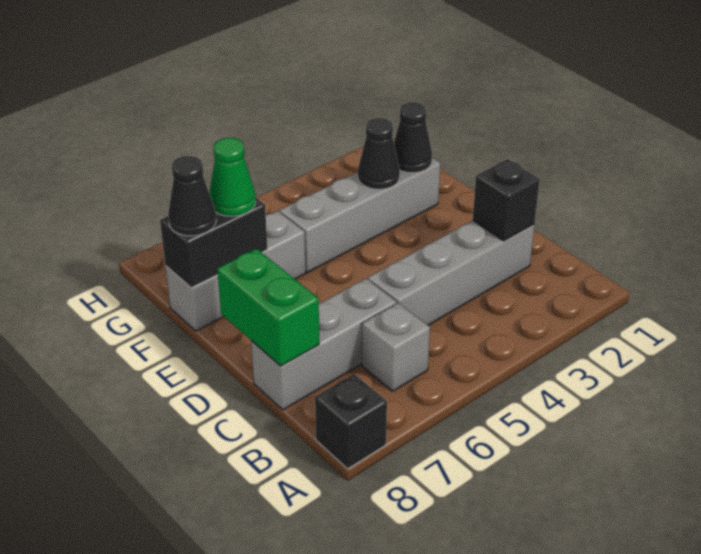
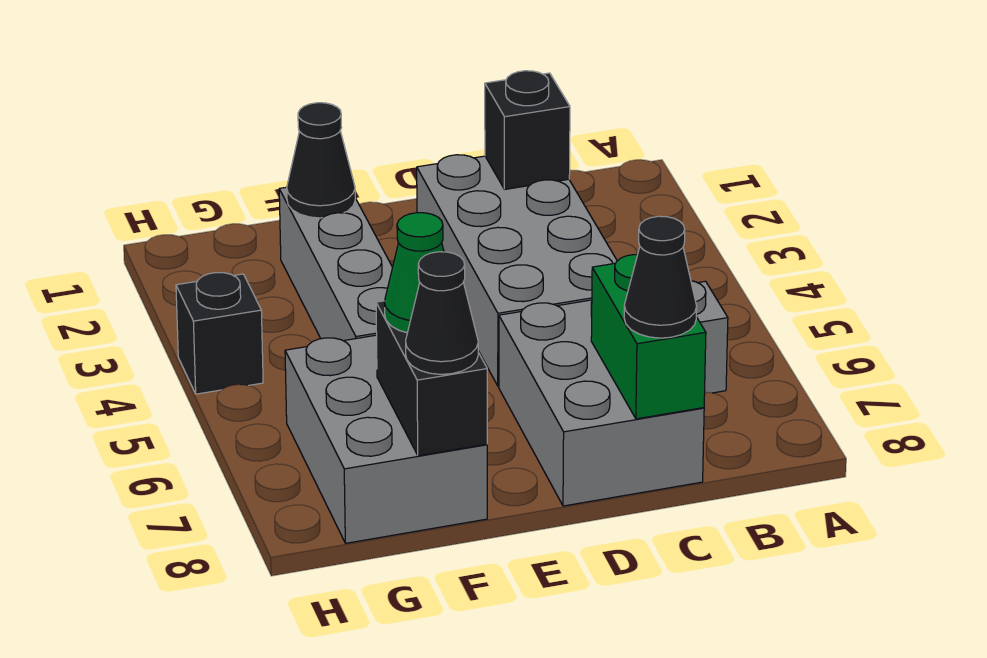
black brick A8 level 1 -> black brick H4 level 1
grey brick C2:C5 level 1 -> grey brick C2:D5 level 1
grey brick C6:C8 level 1 -> grey brick C6:D8 level 1
green brick C8:D8 level 2 -> green brick C7:C8 level 2
black cone F3 level 2 -> black cone C8 level 3
grey brick F6:F8 level 1 -> grey brick F6:G8 level 1

